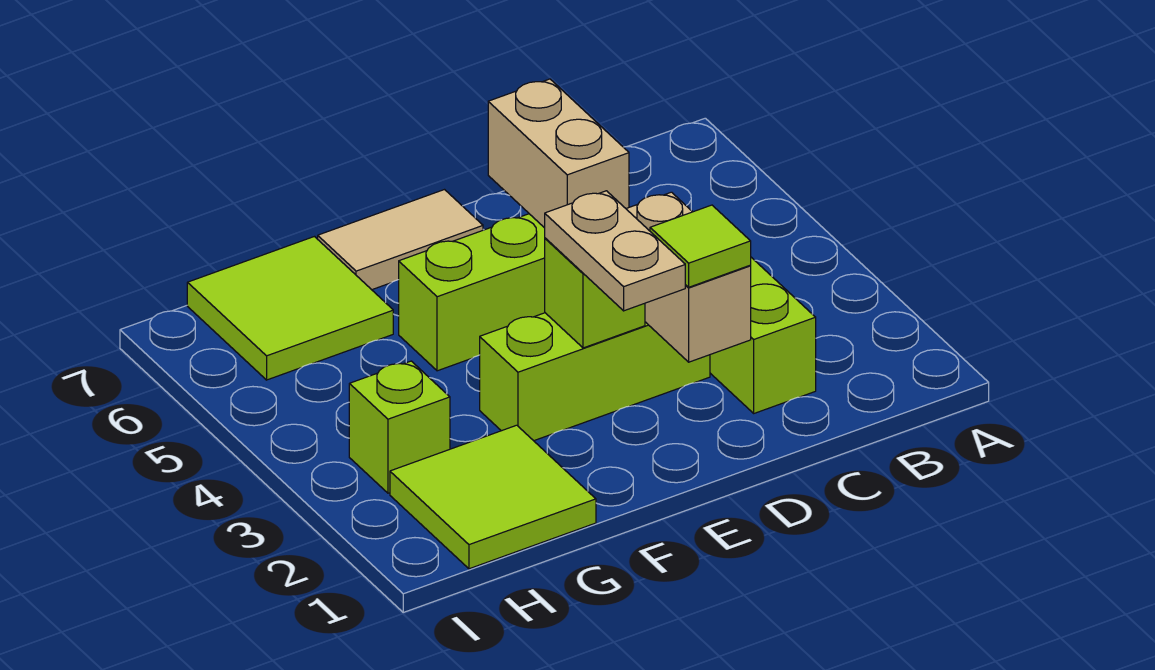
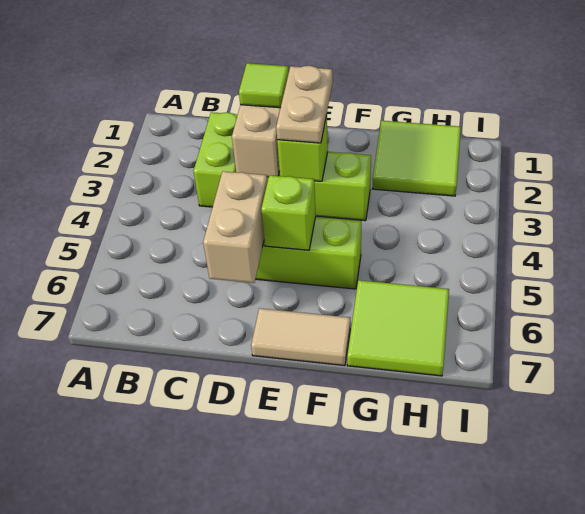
lime brick H3 level 1 -> lime brick E5 level 2

